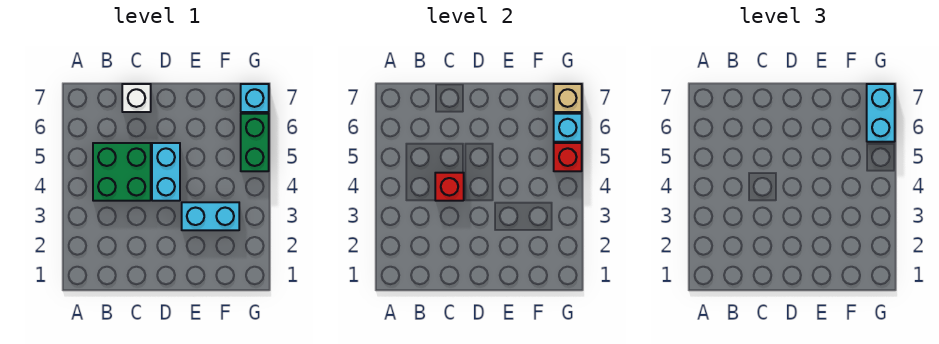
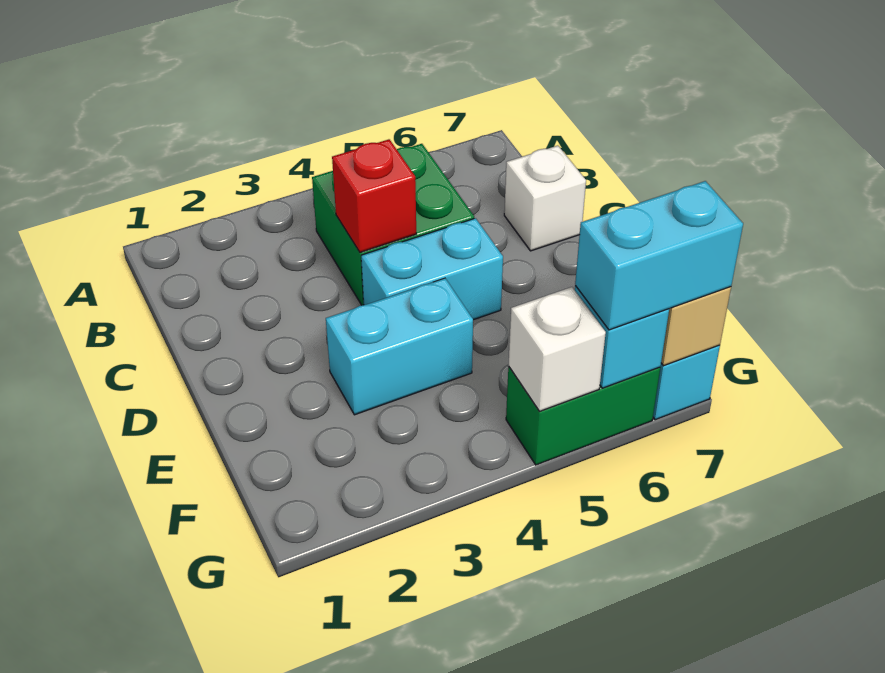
cyan brick E3:F3 level 1 -> cyan brick E3:E4 level 1
red brick G5 level 2 -> white brick G5 level 2

